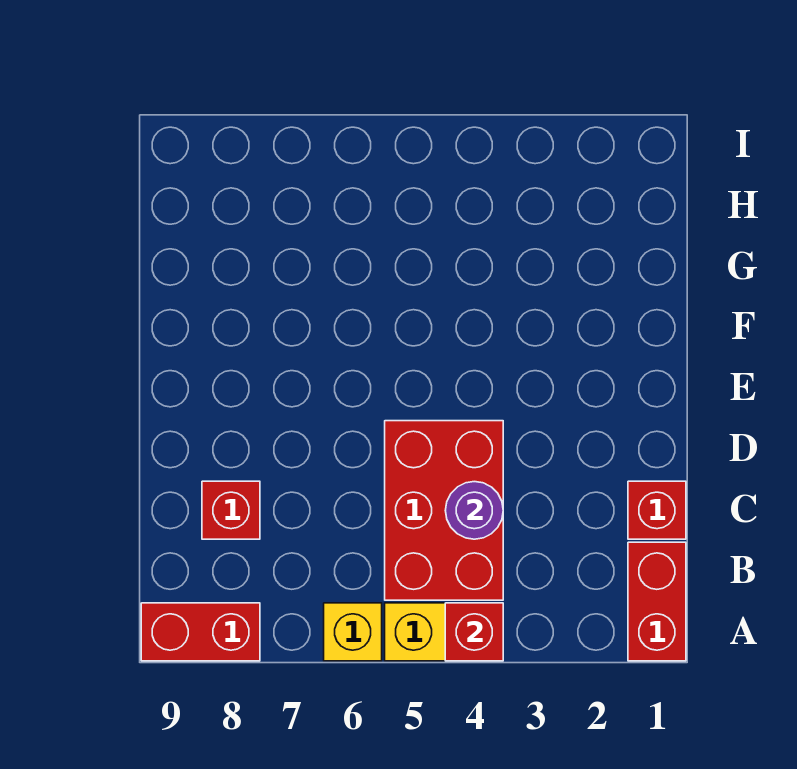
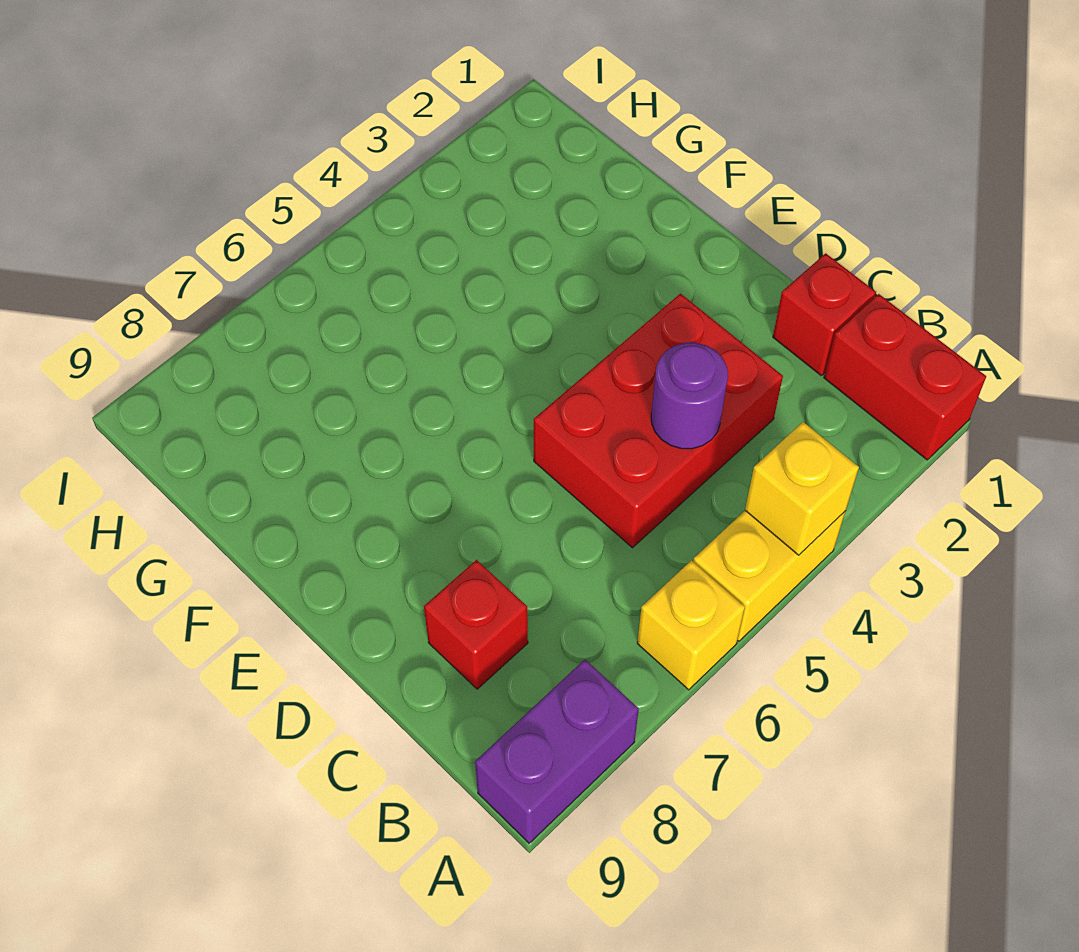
red brick A4 level 2 -> yellow brick A4 level 2
red brick A8:A9 level 1 -> purple brick A8:A9 level 1
red brick B4:D5 level 1 -> red brick C3:D5 level 1

